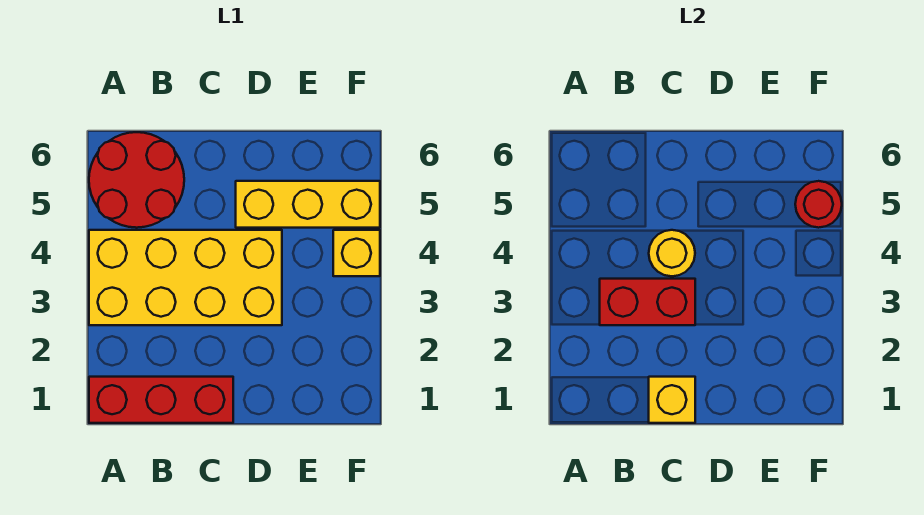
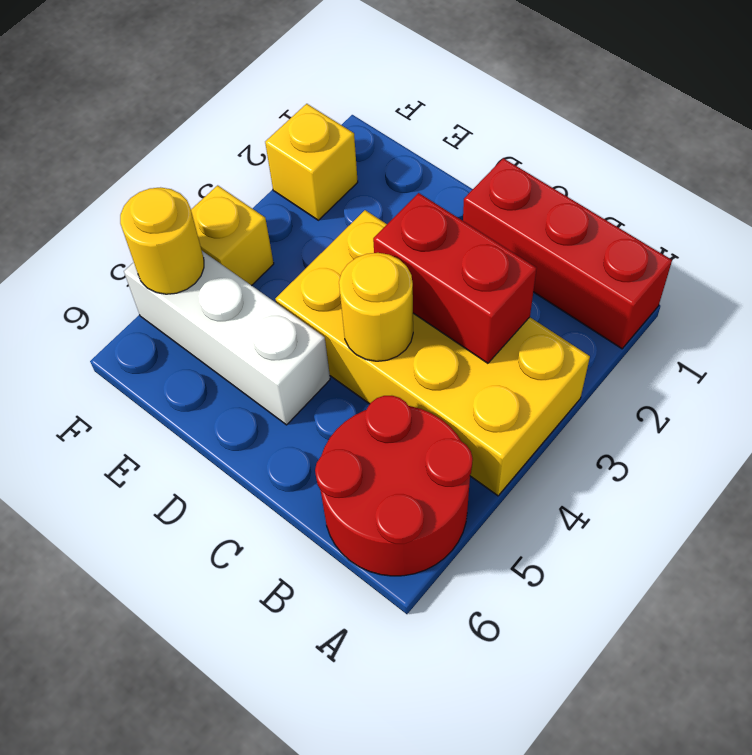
yellow brick C1 level 2 -> yellow brick F2 level 1
yellow brick D5:F5 level 1 -> white brick D5:F5 level 1
red round brick F5 level 2 -> yellow round brick F5 level 2

